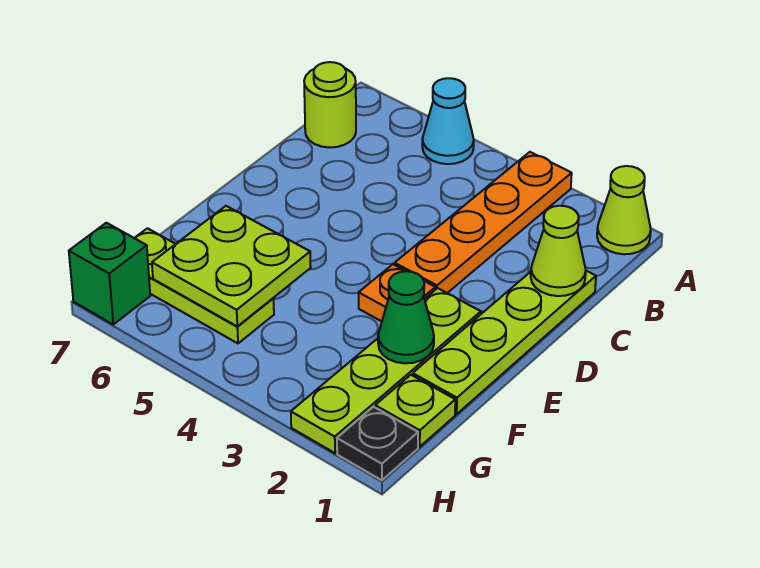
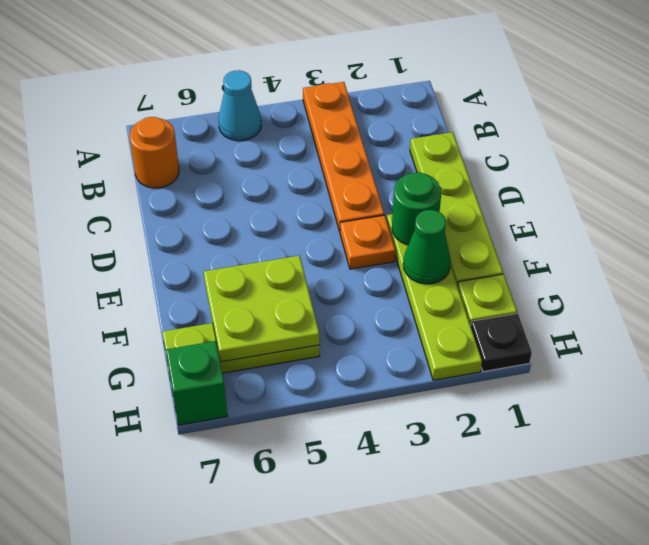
lime cone A1 level 1 -> none
lime round brick B7 level 1 -> orange round brick B7 level 1
lime cone C1 level 2 -> none
none -> green round brick E2 level 2

